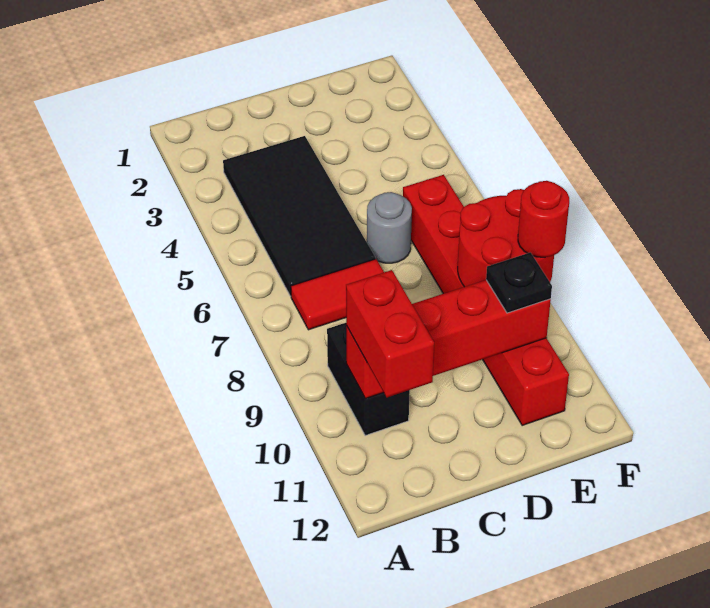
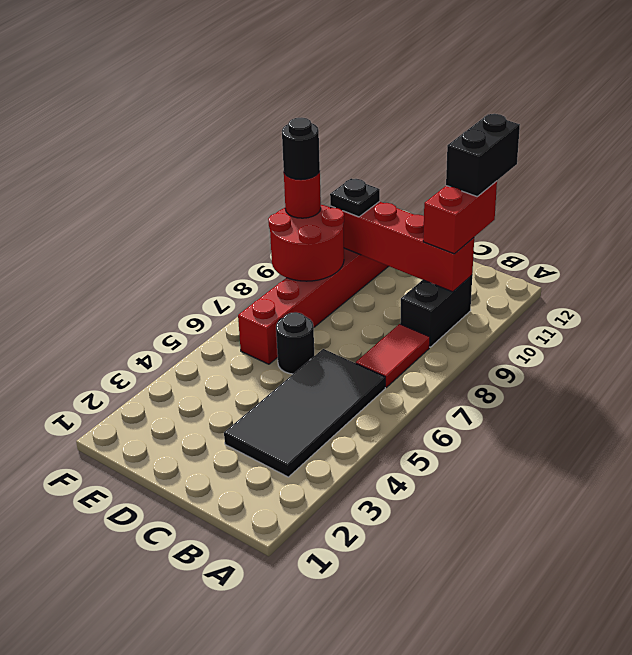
red tile B7:C7 level 1 -> red tile B7:B8 level 1
none -> black brick B11:B12 level 4
grey round brick D6 level 1 -> black round brick D6 level 1
none -> black round brick F9 level 4

